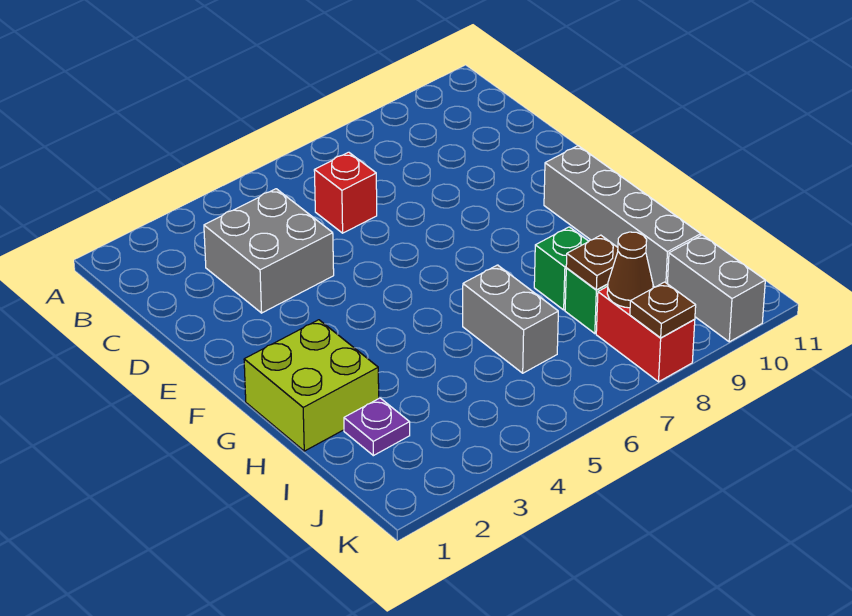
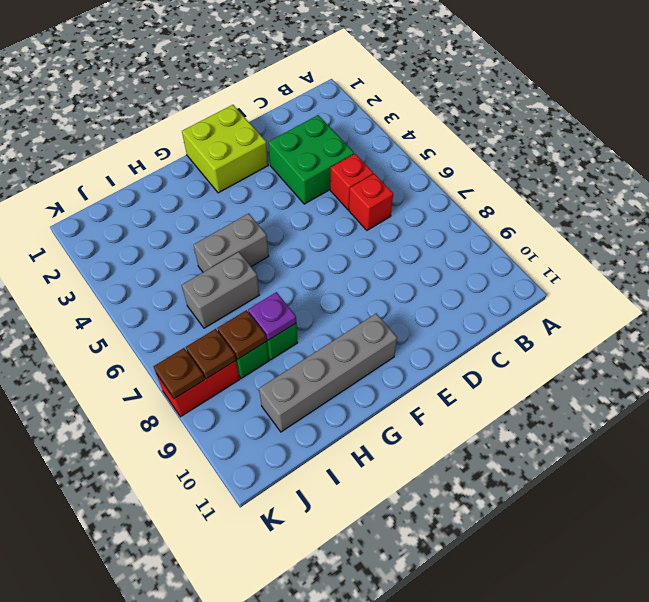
grey brick C3:D4 level 1 -> green brick C3:D4 level 1
none -> red brick C5 level 1
lime brick G1:H2 level 1 -> lime brick E1:F2 level 1
purple plate I2 level 1 -> purple plate H8 level 2
brown cone J8 level 2 -> brown plate J8 level 2
grey brick J10:K10 level 1 -> grey brick G5:H5 level 1

